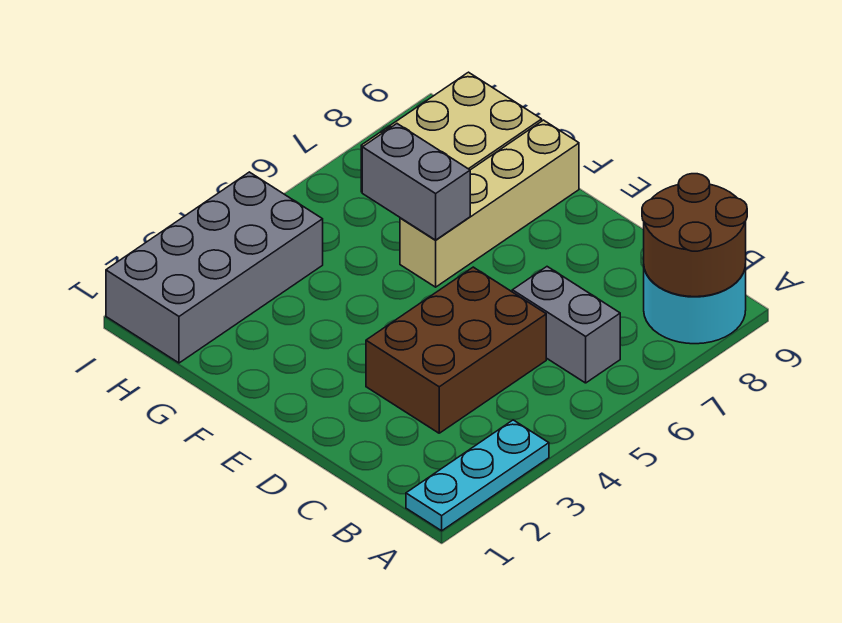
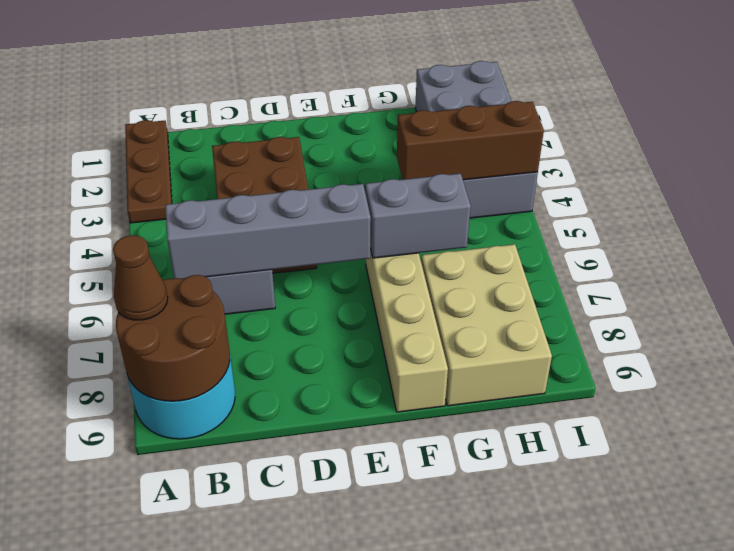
cyan plate A1:A3 level 1 -> brown plate A1:A3 level 1
none -> brown cone A8 level 3
none -> grey brick B6:E6 level 2
none -> brown brick G4:I4 level 2

